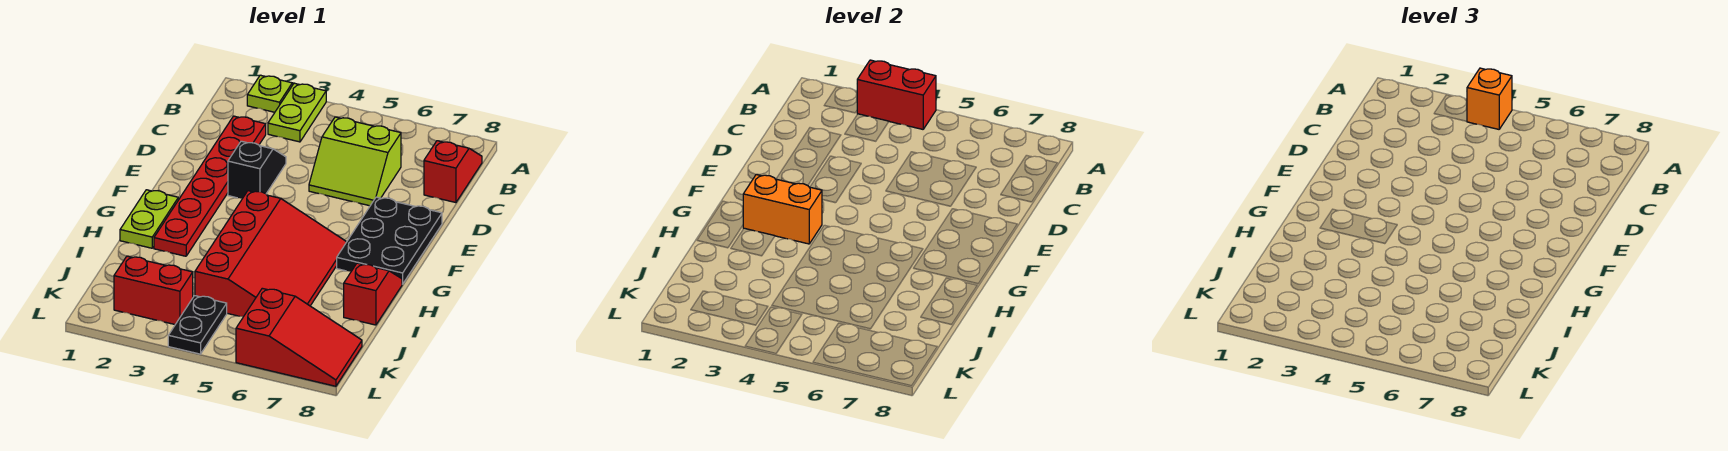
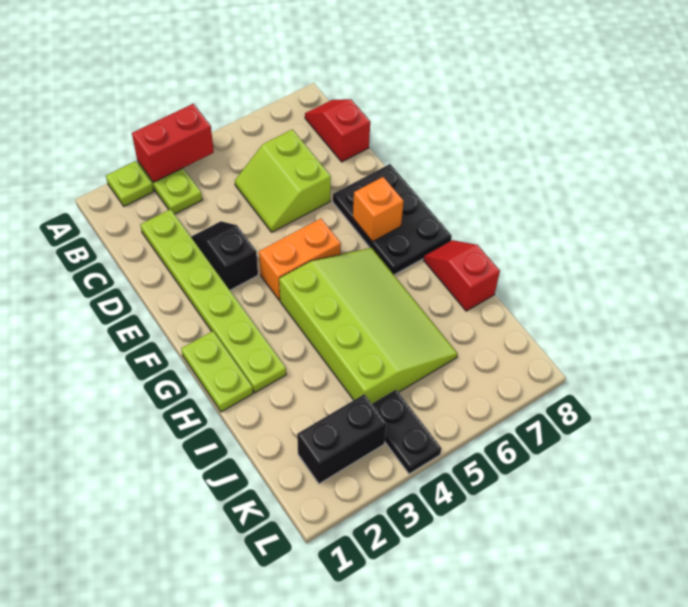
orange brick A4 level 3 -> orange brick F7 level 2
red plate C2:H2 level 1 -> lime plate C2:H2 level 1
lime slope C5:D6 level 1 top C -> lime slope C5:D6 level 1 top 6
orange brick G2:G3 level 2 -> orange brick F4:F5 level 1
red slope G4:J6 level 1 top 4 -> lime slope G4:J6 level 1 top 4
red brick K2:K3 level 1 -> black brick K2:K3 level 1
red slope K6:L8 level 1 top 6 -> none

